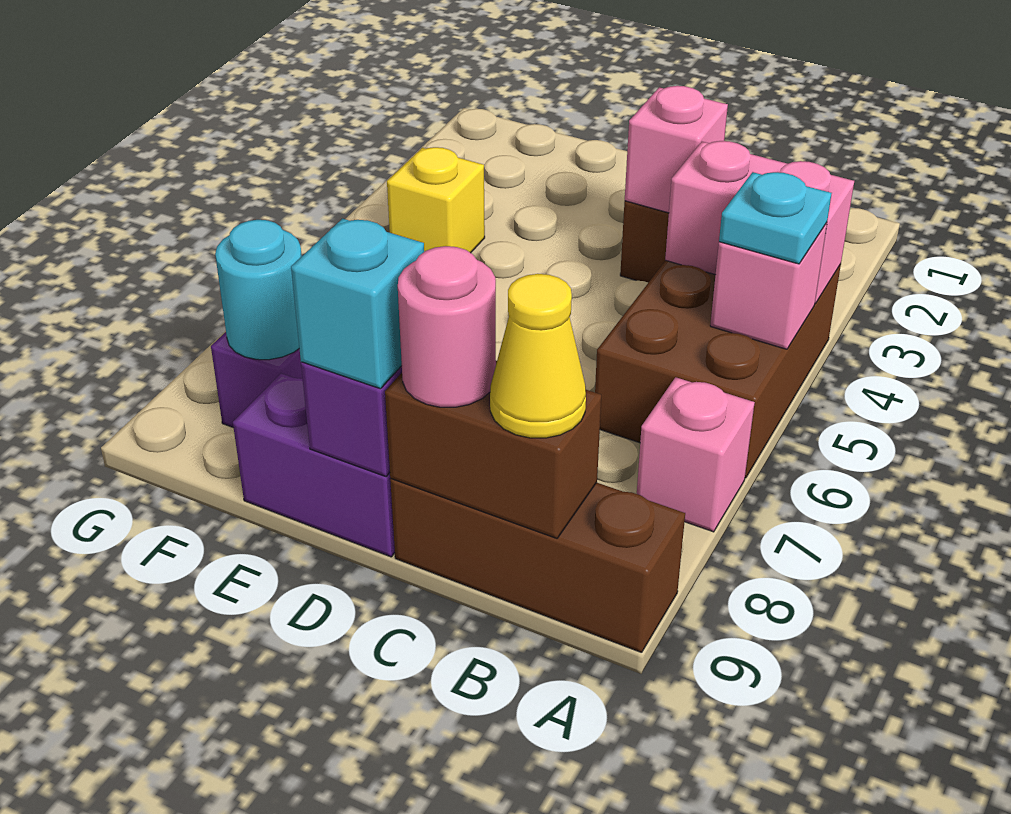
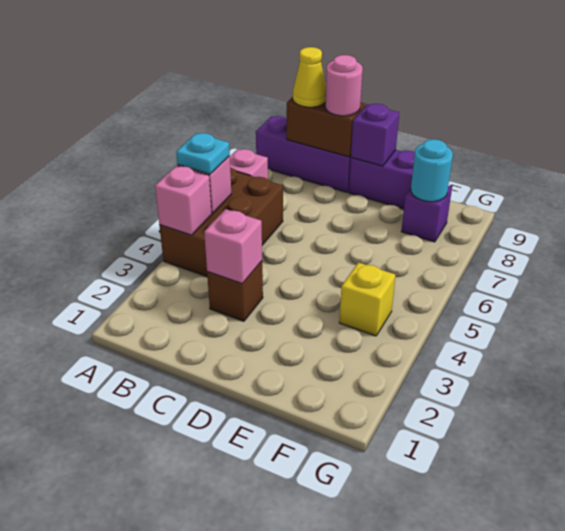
pink brick A4:B4 level 2 -> pink brick A4 level 2
brown brick A9:C9 level 1 -> purple brick A9:C9 level 1
cyan brick D9 level 3 -> none

